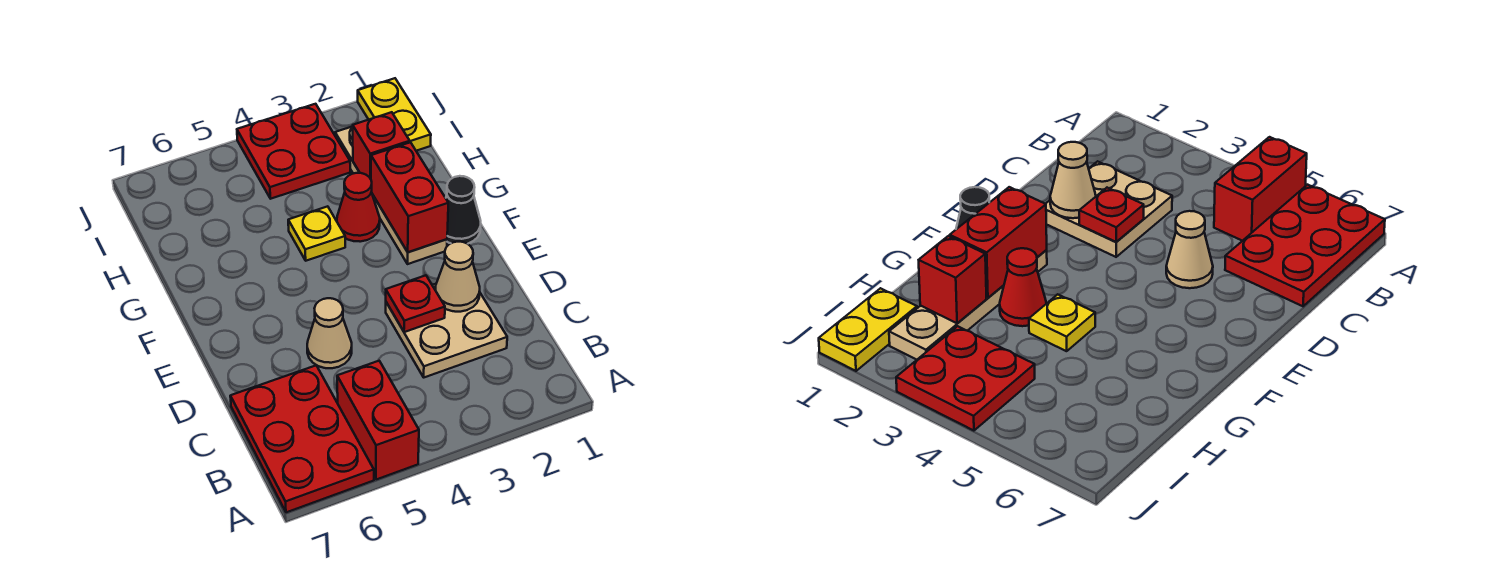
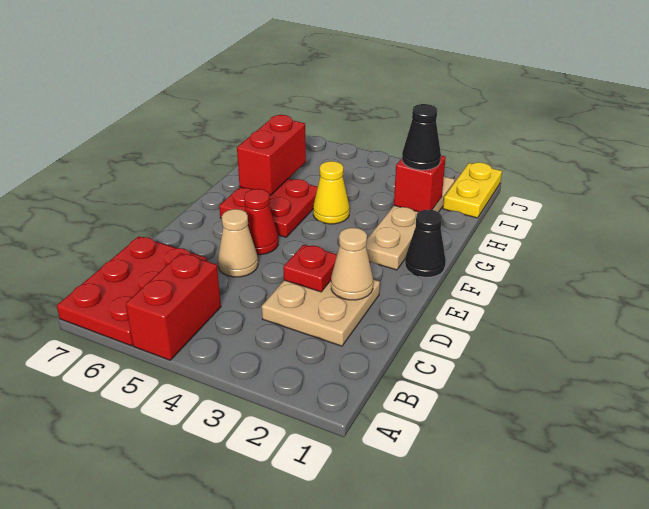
red brick F2:G2 level 2 -> red brick G6:H6 level 2
red cone G3 level 1 -> red cone E5 level 1
yellow plate G4 level 1 -> yellow cone G4 level 1
none -> black cone H2 level 3
red plate I3:J4 level 1 -> red plate F5:G6 level 1

